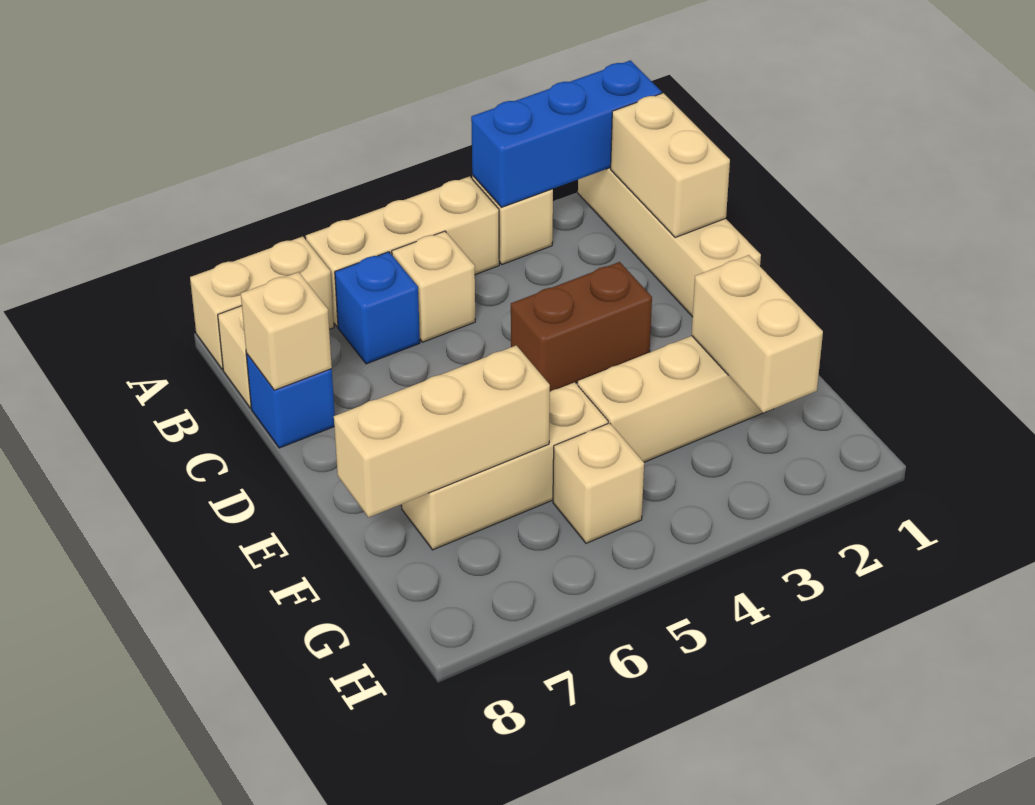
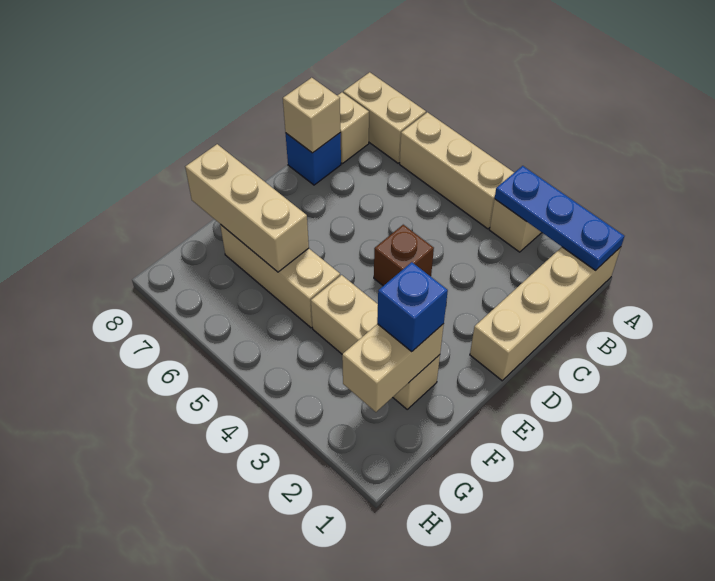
blue brick A1:A3 level 2 -> blue plate A1:A3 level 2
tan brick B1:C1 level 2 -> none
tan brick B5 level 1 -> none
blue brick B6 level 1 -> blue brick F2 level 3
brown brick D3:D4 level 1 -> brown brick D4 level 1
tan brick G5 level 1 -> none

